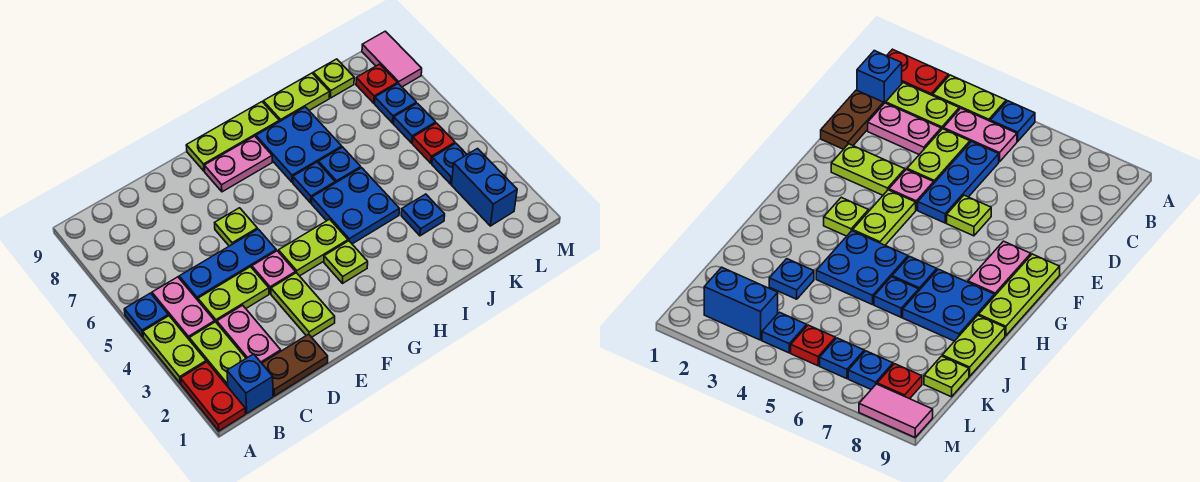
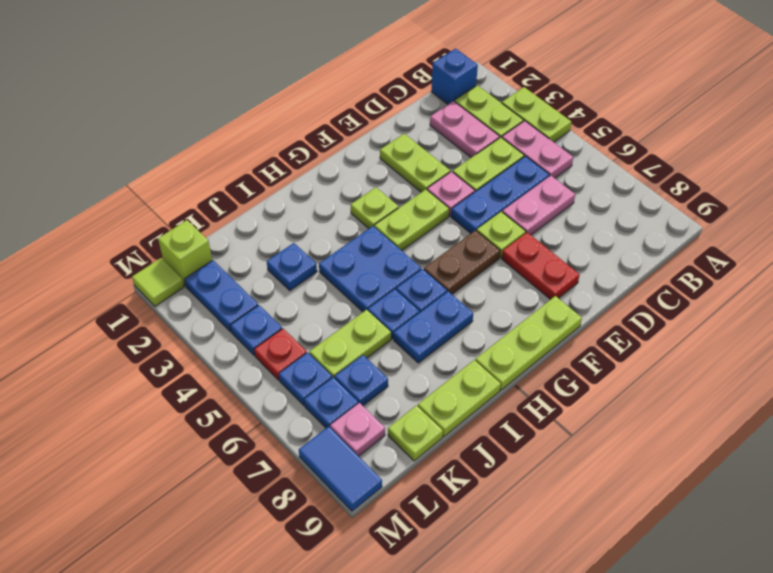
red plate A1:A2 level 1 -> red plate E7:E8 level 1
blue plate A5 level 1 -> blue plate K7 level 1
brown plate C1:D1 level 1 -> brown plate F6:G6 level 1
pink plate F8:G8 level 1 -> pink plate C6:D6 level 1
blue plate H7:I8 level 1 -> blue plate H7:I7 level 1
none -> lime plate J6:K6 level 1
none -> lime brick L1 level 1
blue brick L2:L3 level 1 -> blue plate L2:L3 level 1
red plate L8 level 1 -> pink plate L8 level 1
none -> lime tile M1 level 1
pink tile M8:M9 level 1 -> blue tile M8:M9 level 1

